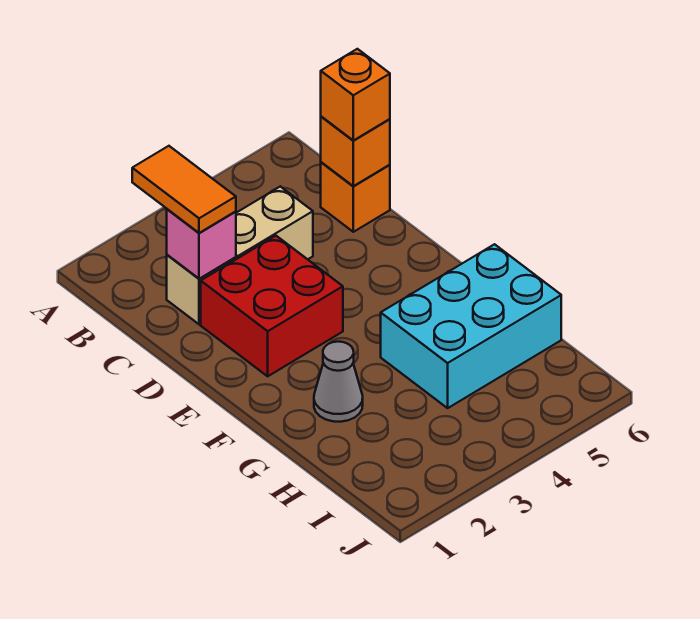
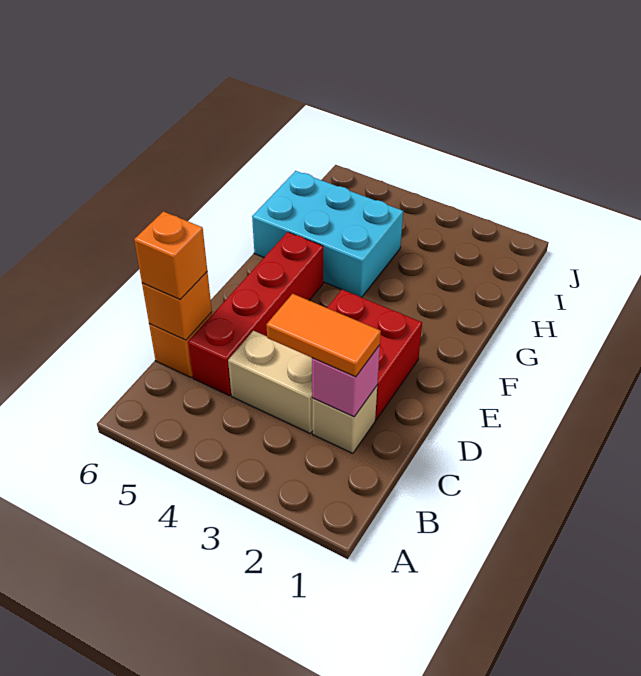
orange tile B2:C2 level 3 -> orange tile C2:C3 level 3
none -> red brick C5:F5 level 1
grey cone G2 level 1 -> none

